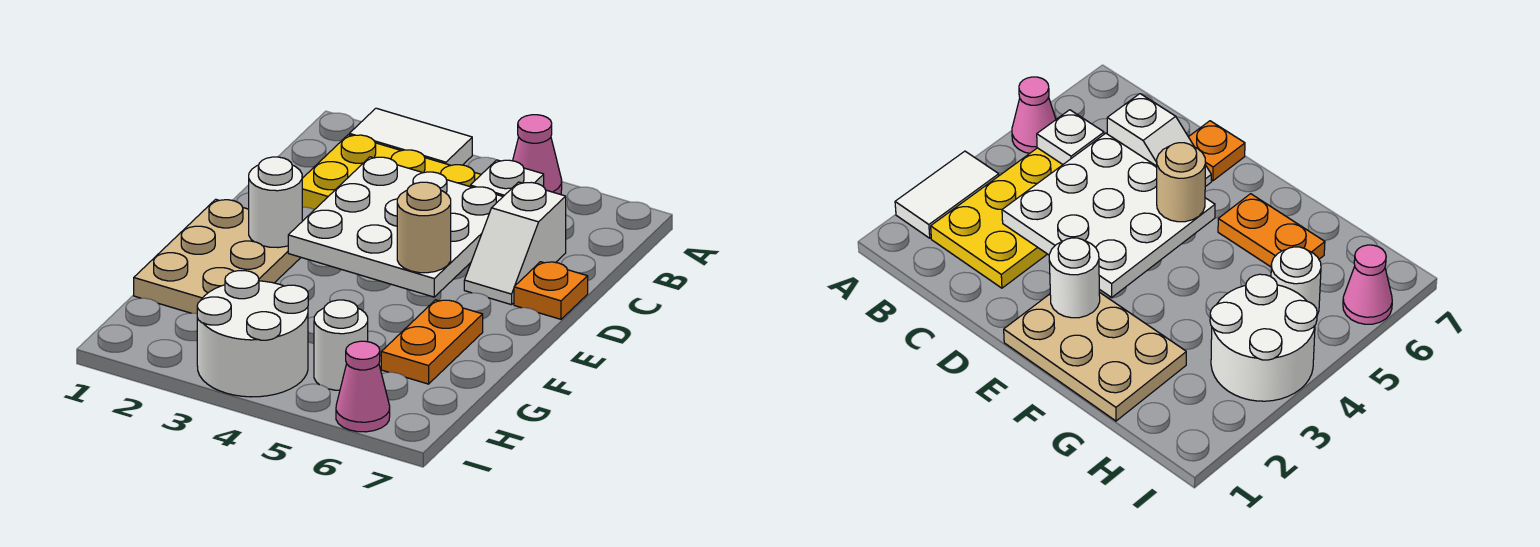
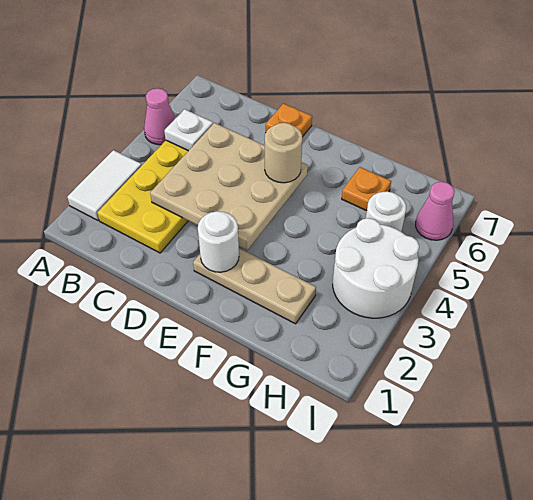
white plate C3:E5 level 2 -> tan plate C3:E5 level 2
white slope C6:D6 level 1 top C -> none
tan plate E1:G2 level 1 -> tan plate E2:G2 level 1
orange plate F6:G6 level 1 -> orange plate G6 level 1

